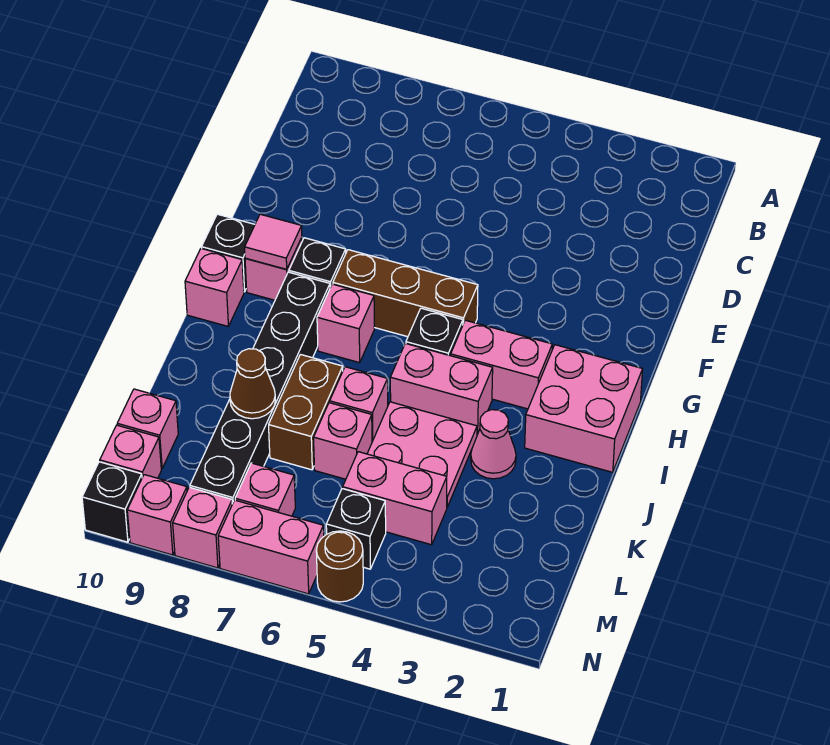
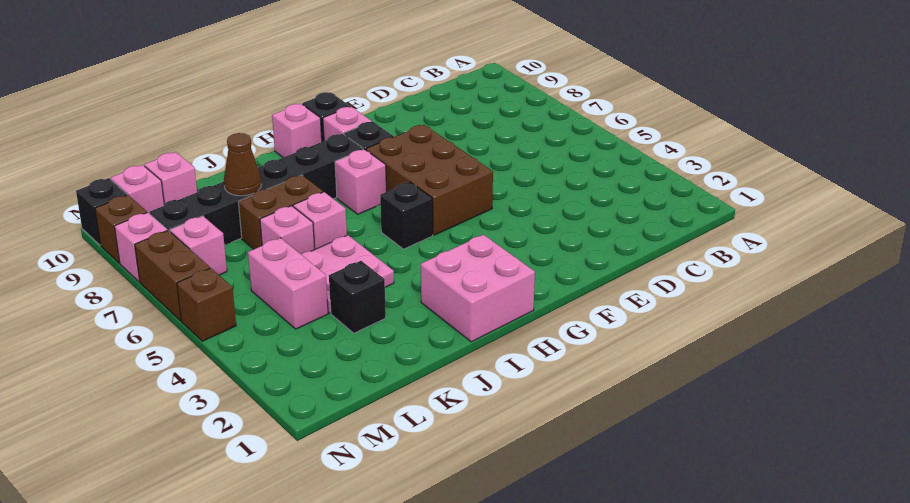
brown brick G5:G7 level 1 -> brown brick F5:G7 level 1
pink tile G9 level 2 -> none
pink brick H3:H4 level 1 -> none
pink brick I4:I5 level 1 -> none
pink cone J3 level 1 -> none
black brick M5 level 1 -> black brick K3 level 1
brown round brick N5 level 1 -> brown brick N5 level 1
pink brick N6:N7 level 1 -> brown brick N6:N7 level 1
pink brick N9 level 1 -> brown brick N9 level 1

